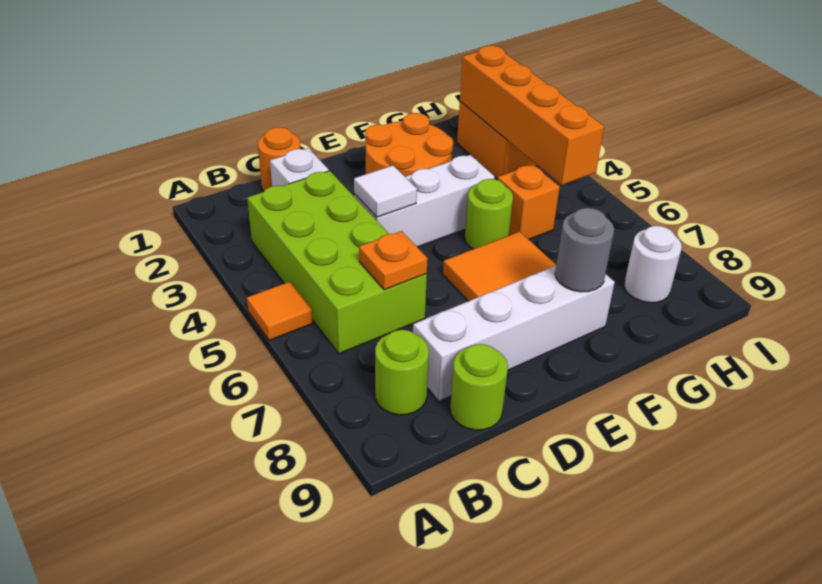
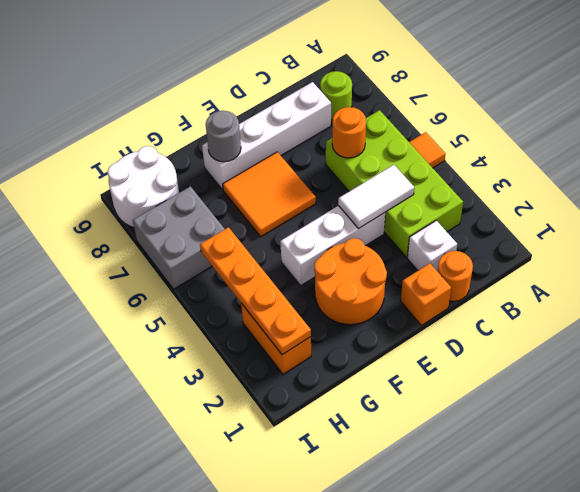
orange plate C6 level 2 -> orange round brick C6 level 2
lime round brick C9 level 1 -> none
white tile D4 level 2 -> white tile C4:D4 level 2
lime round brick F5 level 1 -> none
orange brick G5 level 1 -> orange brick D1 level 1
orange brick H2:H5 level 2 -> orange plate H2:H5 level 2
none -> grey brick H6:I7 level 1
white round brick H8 level 1 -> white round brick H8:I9 level 1

